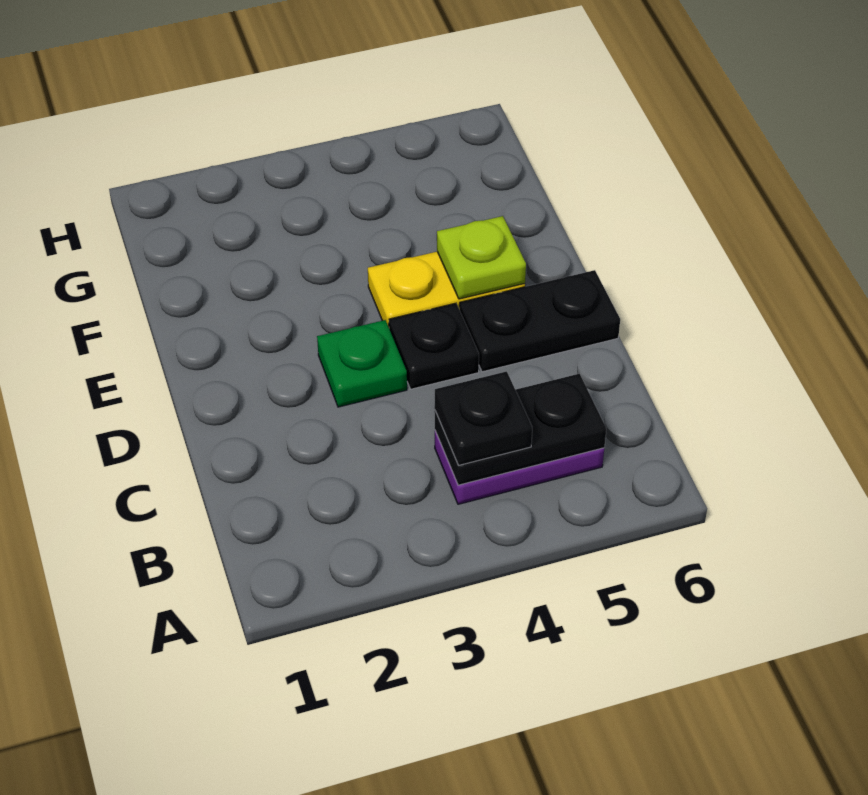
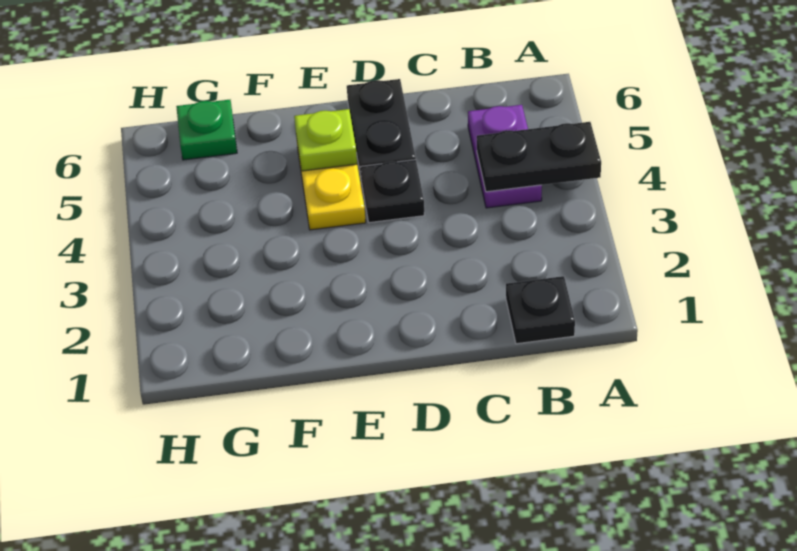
black plate B4:B5 level 2 -> black plate A4:B4 level 2
black plate B4 level 3 -> black plate B1 level 1
green plate D3 level 1 -> green plate G6 level 1

